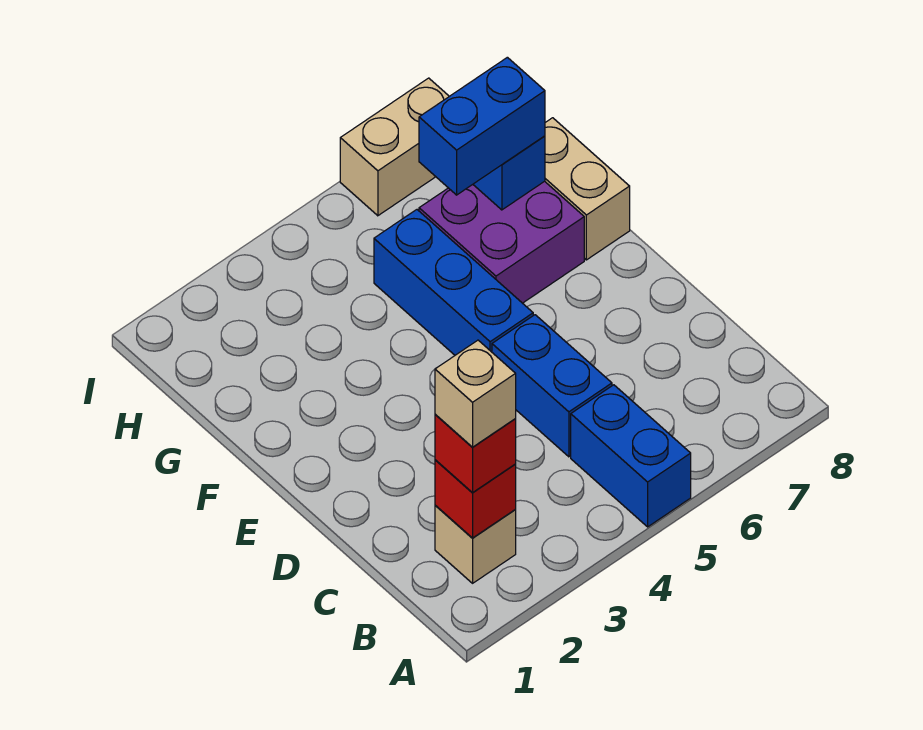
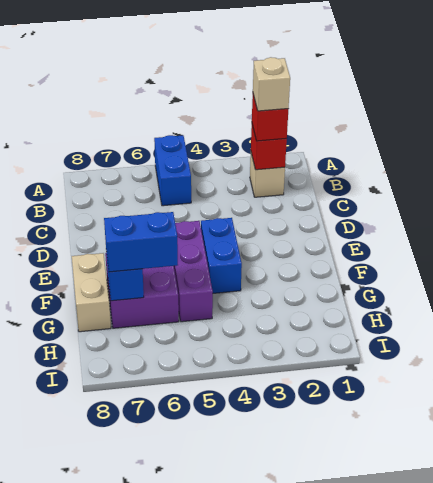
blue brick C5:D5 level 1 -> blue brick E4:F4 level 1
blue brick E5:G5 level 1 -> purple brick E5:G5 level 1
tan brick I6:I7 level 1 -> none

